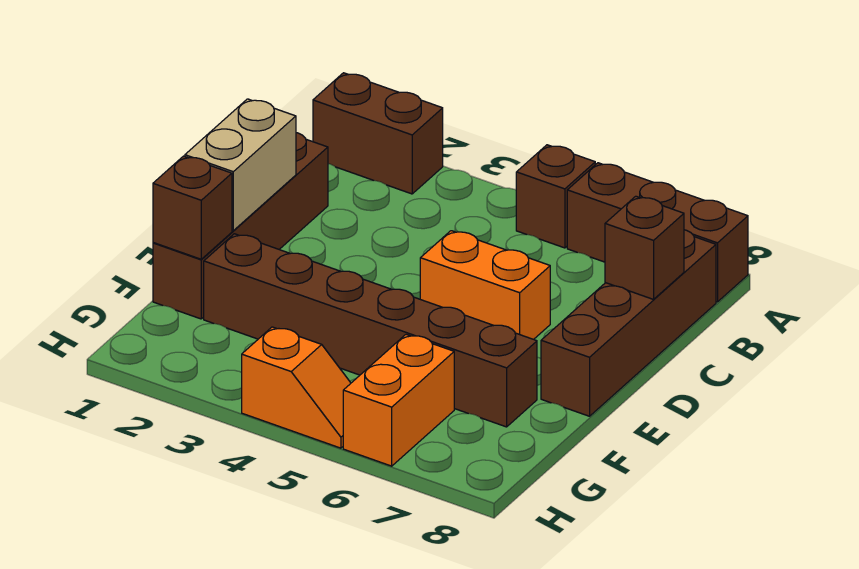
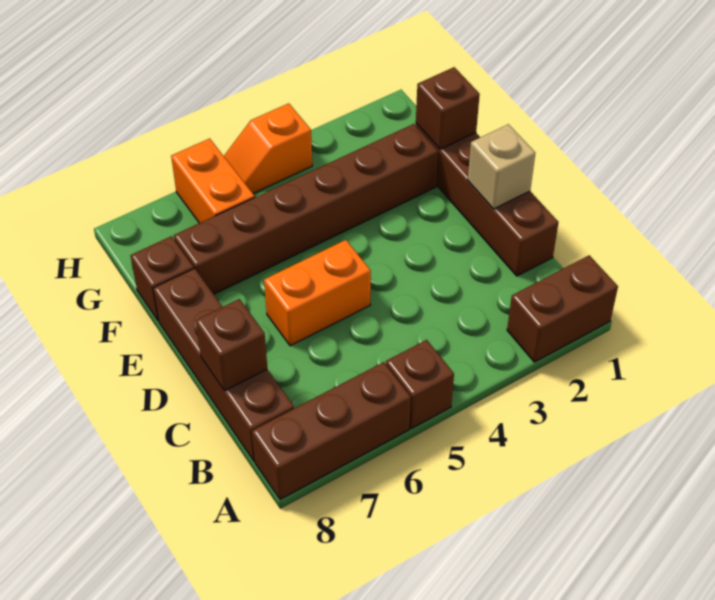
tan brick D1:E1 level 2 -> tan brick D1 level 2
none -> brown brick F8 level 1

